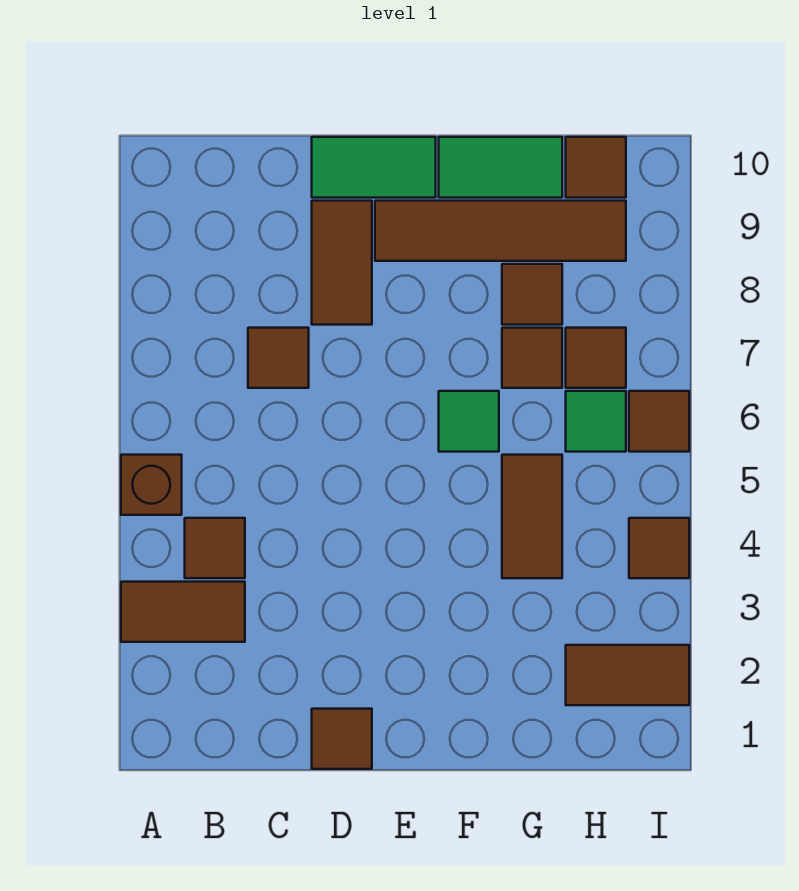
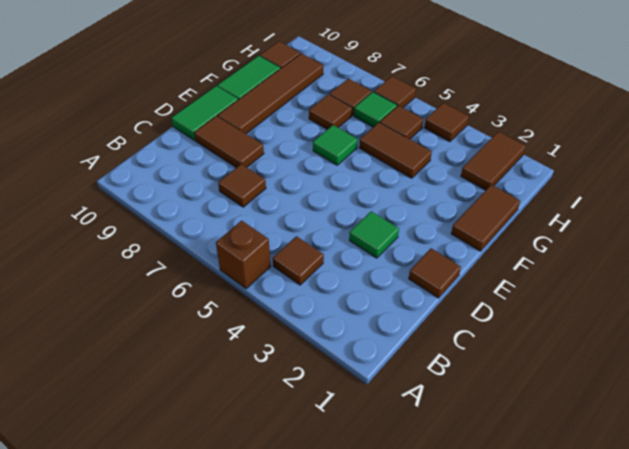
brown tile A3:B3 level 1 -> brown tile F1:G1 level 1
none -> green tile D3 level 1
brown tile G8 level 1 -> brown tile H5 level 1

